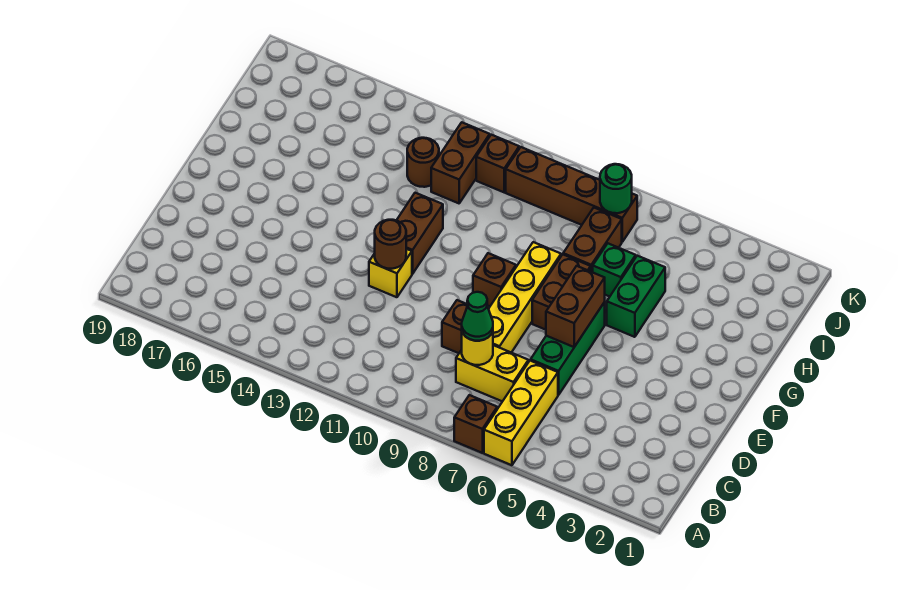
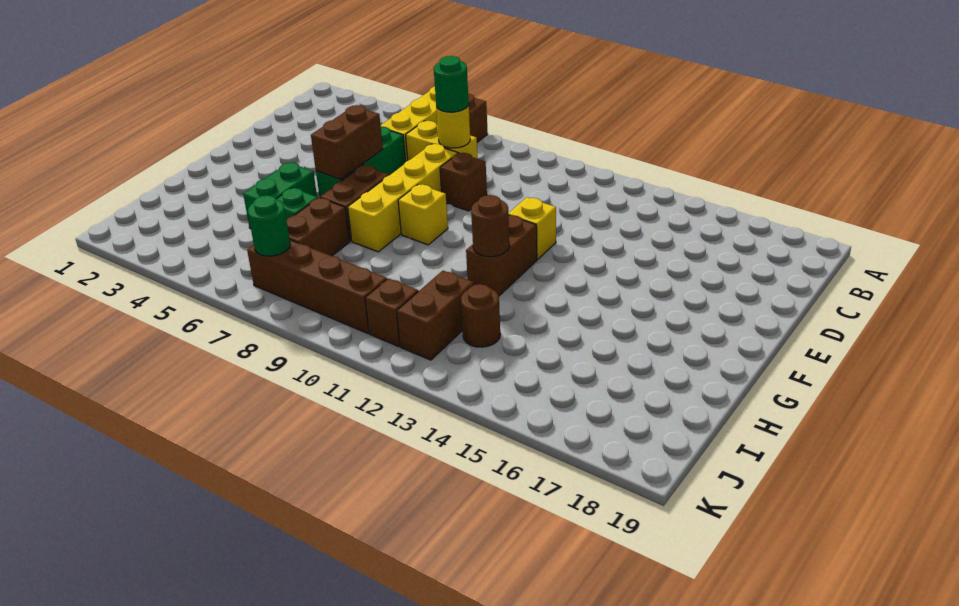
green cone C8 level 3 -> green round brick C8 level 3
brown round brick E12 level 2 -> brown round brick G12 level 2
brown brick F9 level 1 -> yellow brick F9 level 1

